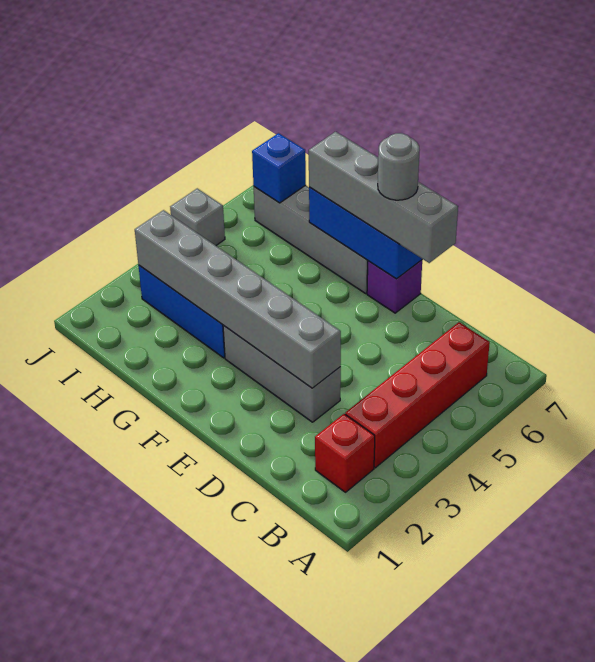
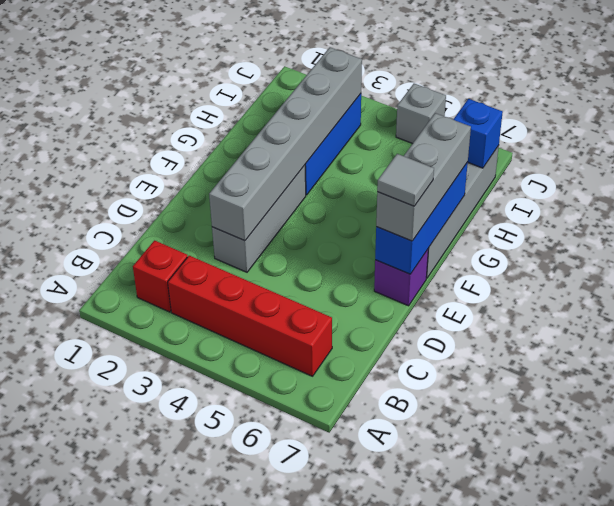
grey brick D7:G7 level 3 -> grey brick E7:G7 level 3
grey round brick E7 level 4 -> grey tile E7 level 4

